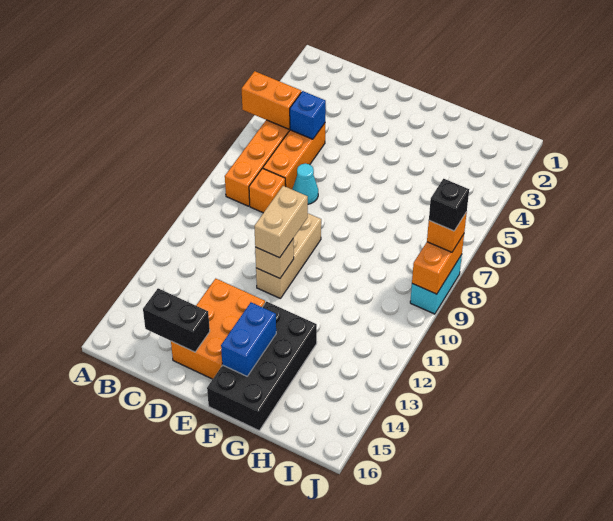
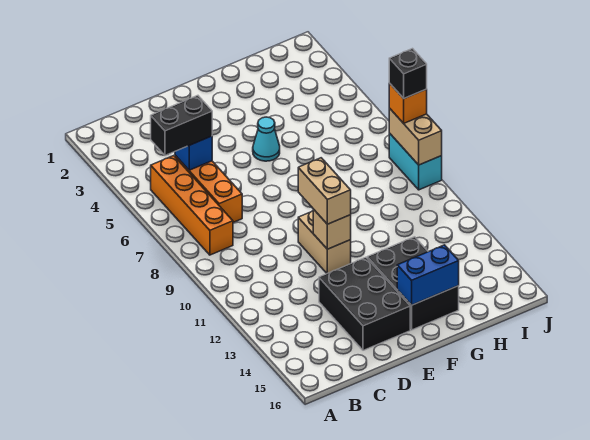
orange brick A5:B5 level 2 -> none
orange brick C8 level 1 -> none
black brick C15:D15 level 2 -> black brick B5:C5 level 3
cyan cone D7 level 1 -> cyan cone F5 level 1
orange brick D13:E15 level 1 -> black brick D13:E15 level 1
tan brick E9:E11 level 1 -> tan brick E10:E11 level 1
black brick F13:G16 level 1 -> black brick F13:G15 level 1
blue brick F14:F15 level 2 -> blue brick F15:G15 level 2
orange brick J8:J9 level 2 -> tan brick J8:J9 level 2

